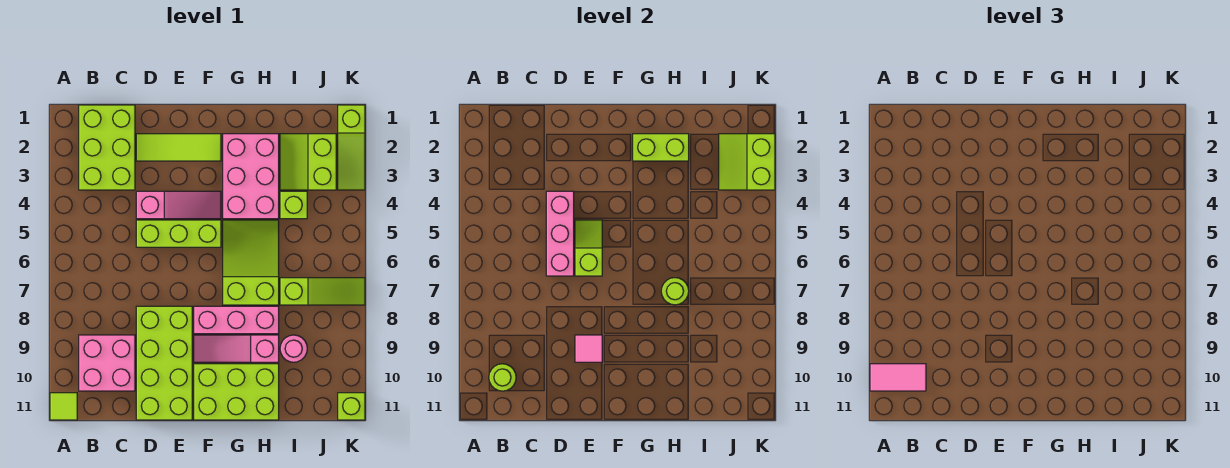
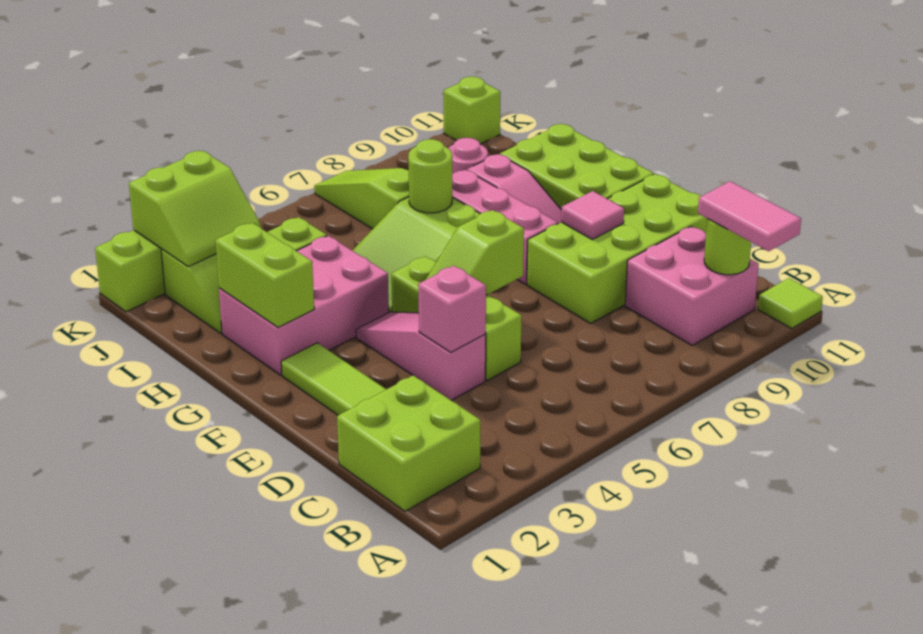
lime brick B1:C3 level 1 -> lime brick B1:C2 level 1
pink brick D4:D6 level 2 -> pink brick D4 level 2

